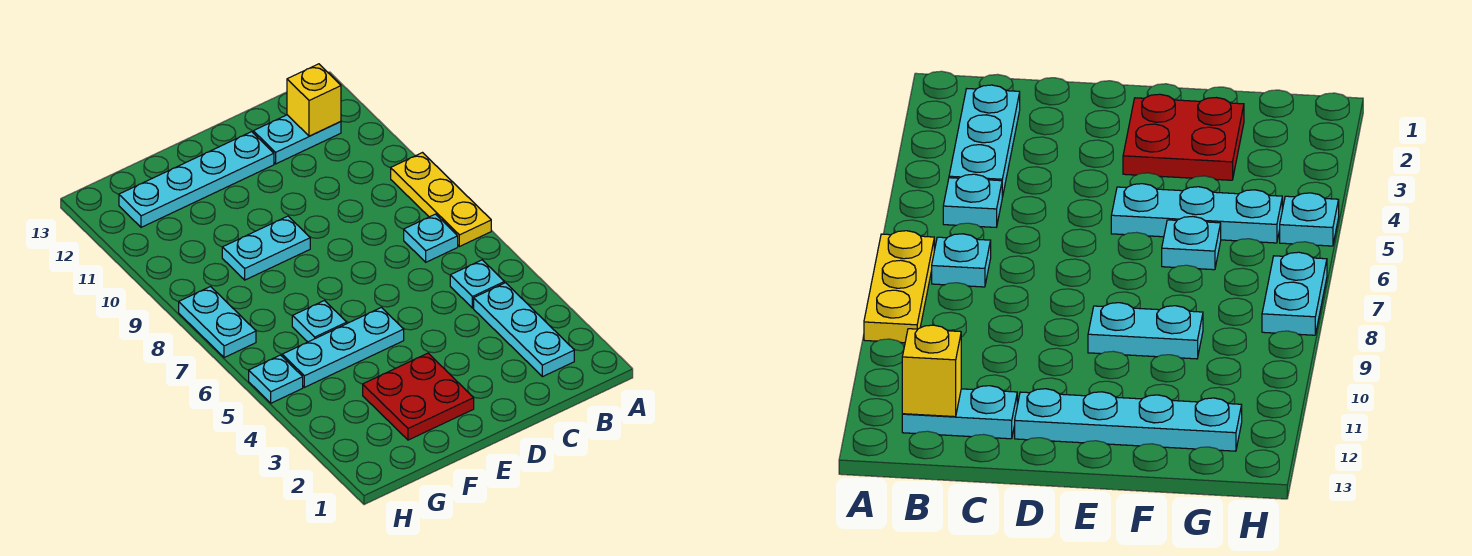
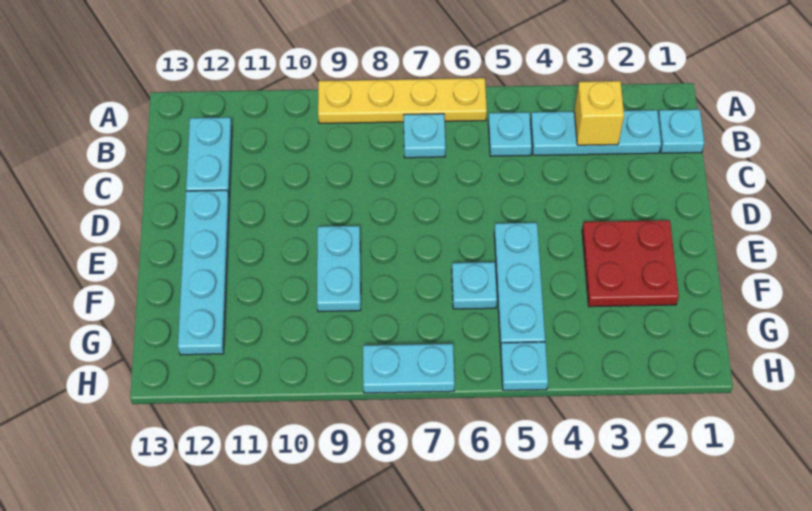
yellow plate A7:A9 level 1 -> yellow plate A6:A9 level 1
none -> cyan plate B1 level 1
yellow brick B12 level 2 -> yellow brick B3 level 2

